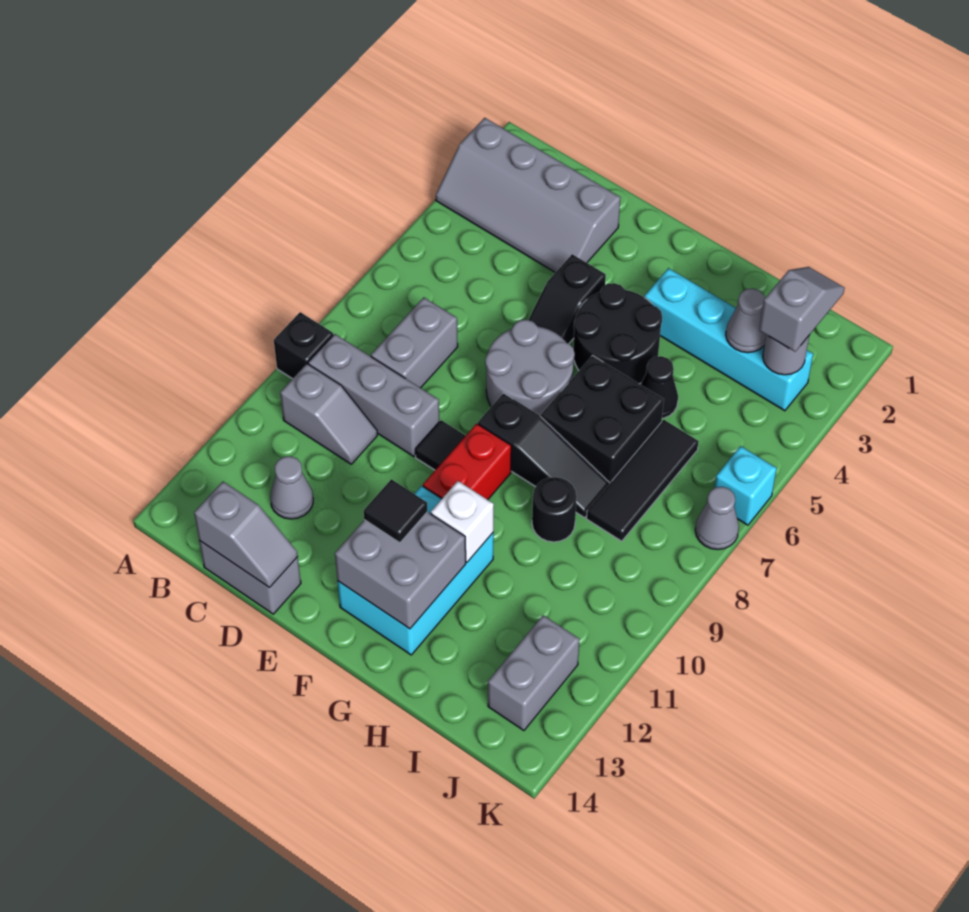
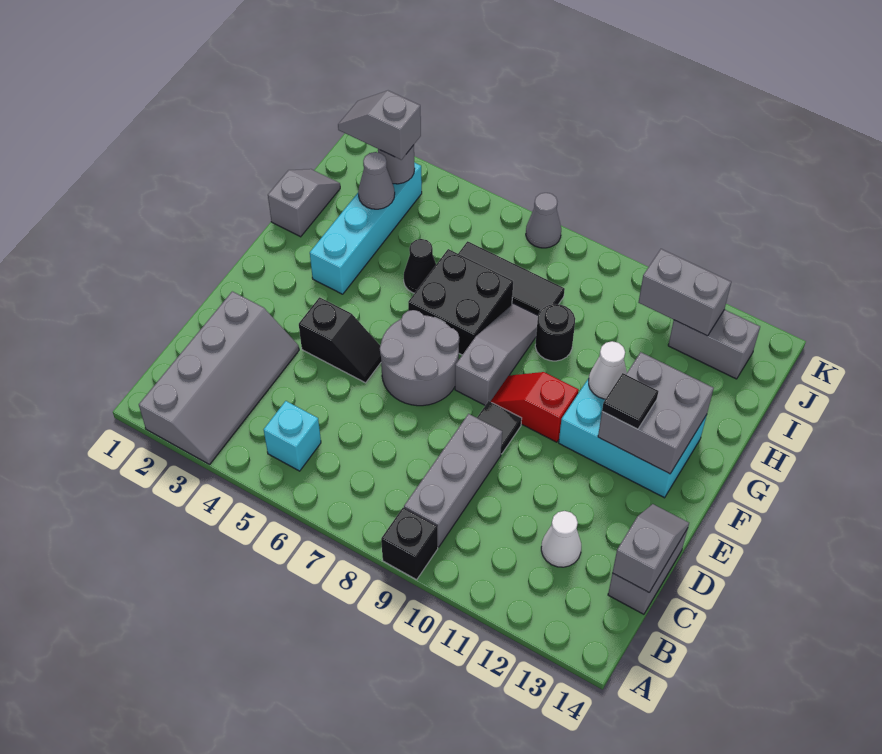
grey slope B10:C10 level 1 top B -> grey slope H1:I1 level 1 top H
grey brick C7:C8 level 1 -> grey brick J11:J12 level 2
grey cone C12 level 1 -> white cone C12 level 1
black round brick F4:G5 level 1 -> none
black slope F8:H8 level 1 top F -> grey slope F8:H8 level 1 top F
red brick F9:F10 level 1 -> red slope F9:F10 level 1 top 10
white brick G11 level 2 -> white cone G11 level 2
cyan brick K6 level 1 -> cyan brick B5 level 1

